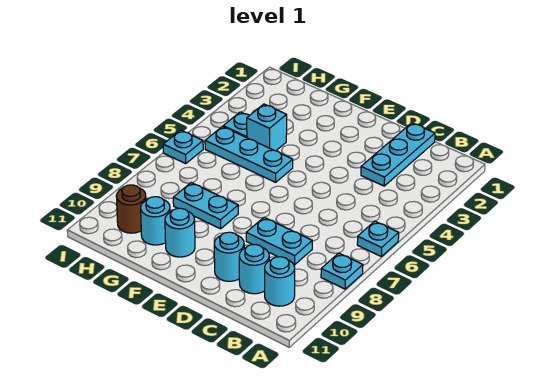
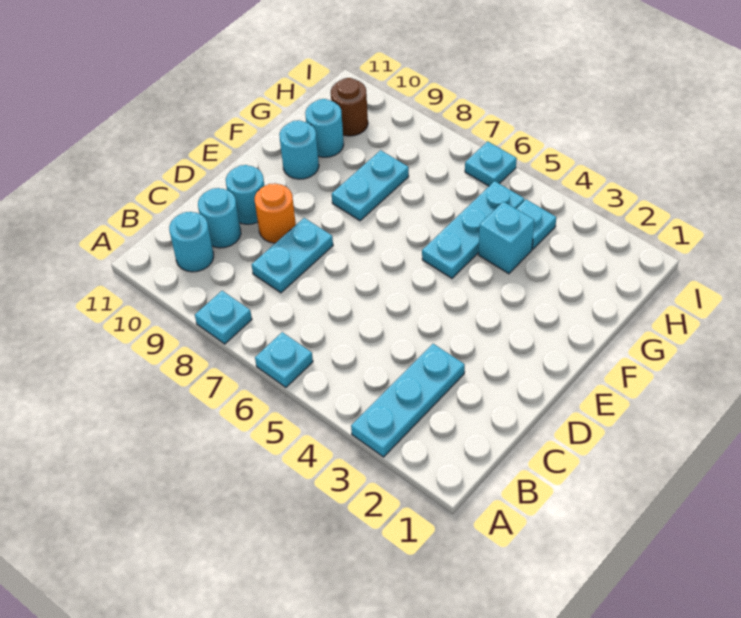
cyan plate C1:C3 level 1 -> cyan plate A3:C3 level 1
none -> orange round brick D9 level 1

